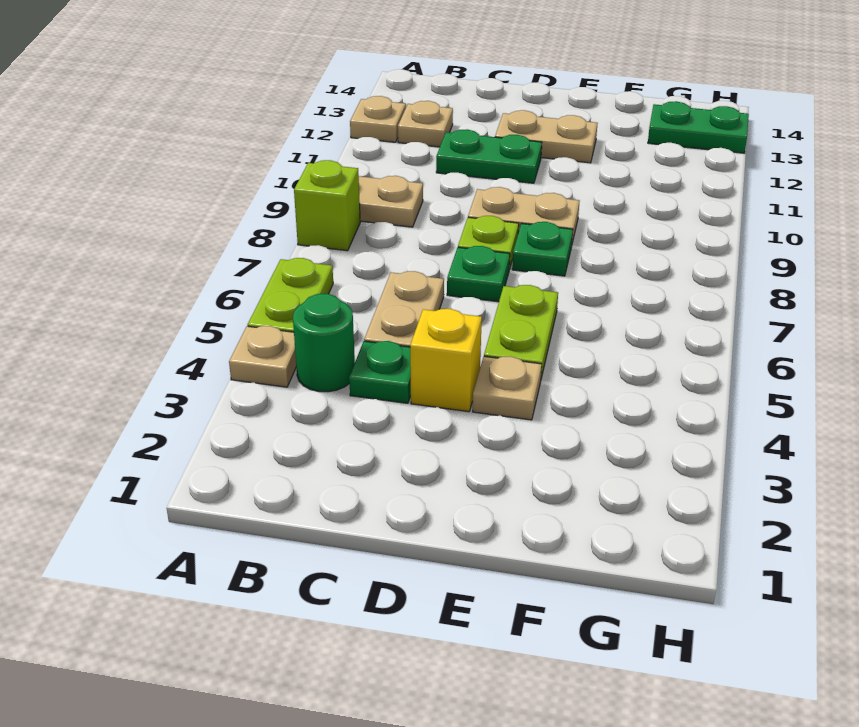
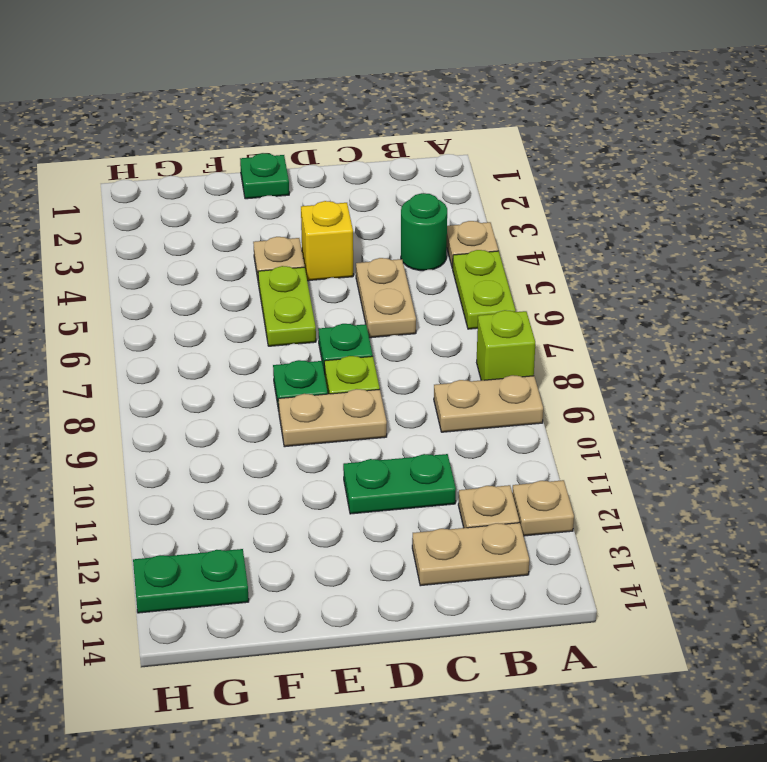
green plate C4 level 1 -> green plate E1 level 1
tan plate D12:E12 level 1 -> tan plate B13:C13 level 1

